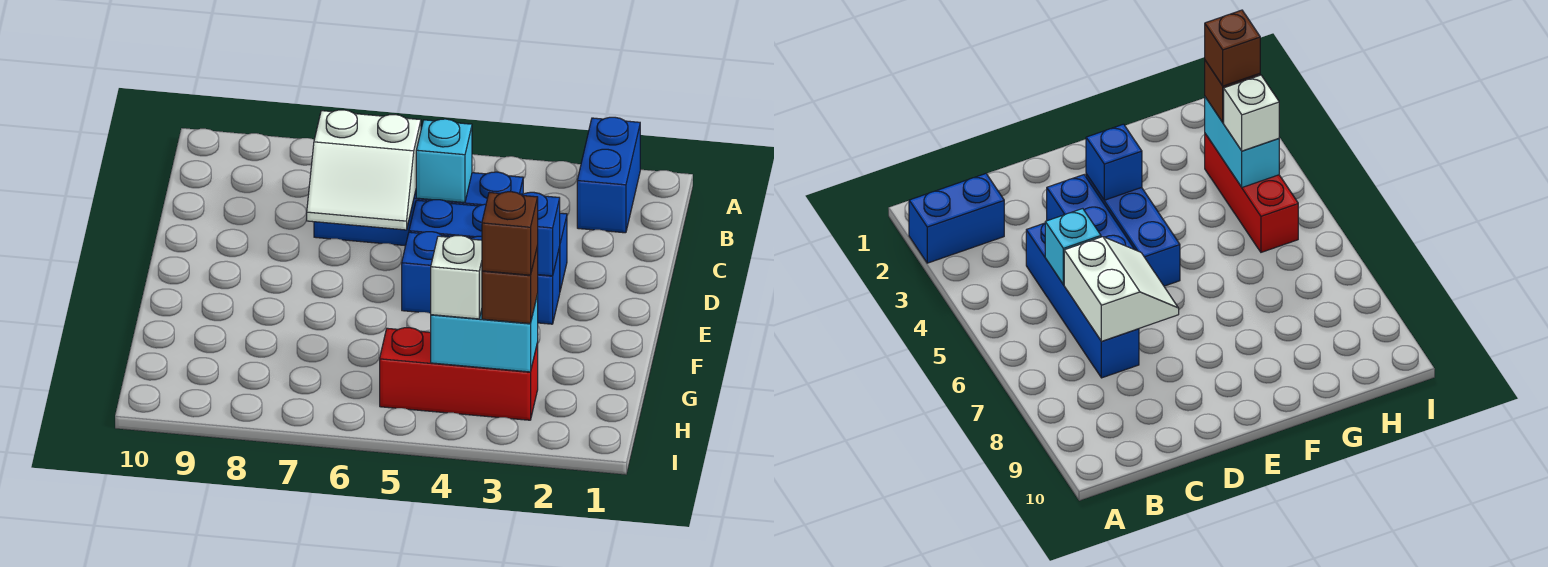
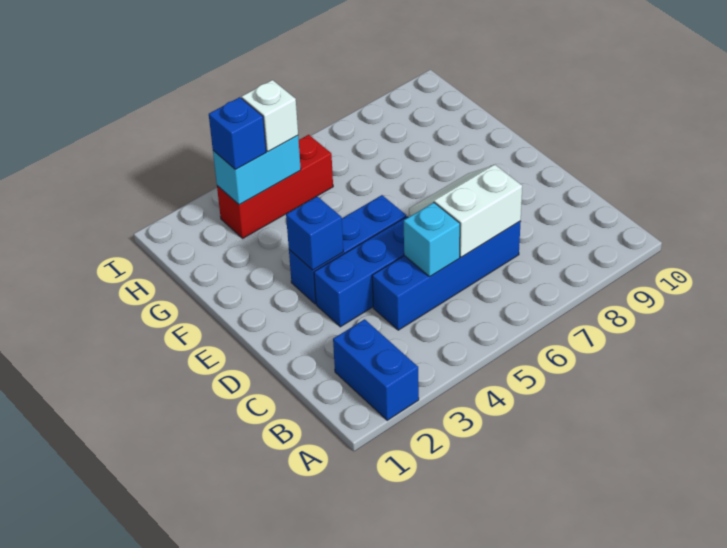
brown brick H3 level 3 -> blue brick H3 level 3
brown brick H3 level 4 -> none

